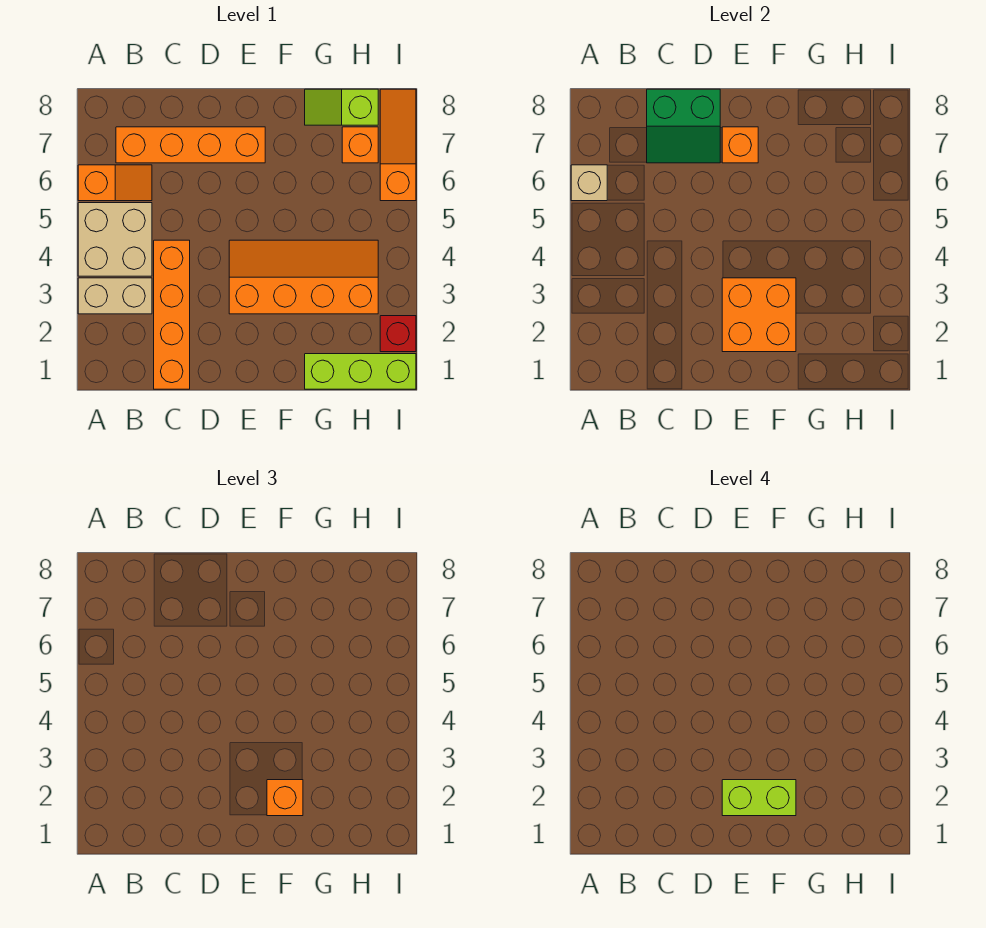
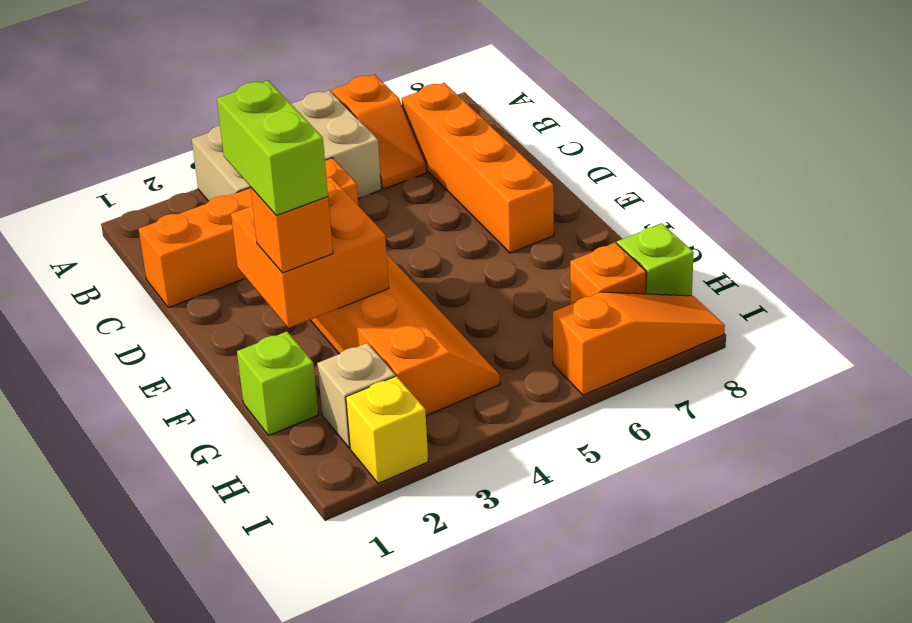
tan brick A6 level 2 -> tan brick H2 level 1
green slope C7:D8 level 2 top 8 -> none
orange brick E7 level 2 -> none
lime brick G1:I1 level 1 -> lime brick G1 level 1
red brick I2 level 1 -> yellow brick I2 level 1

